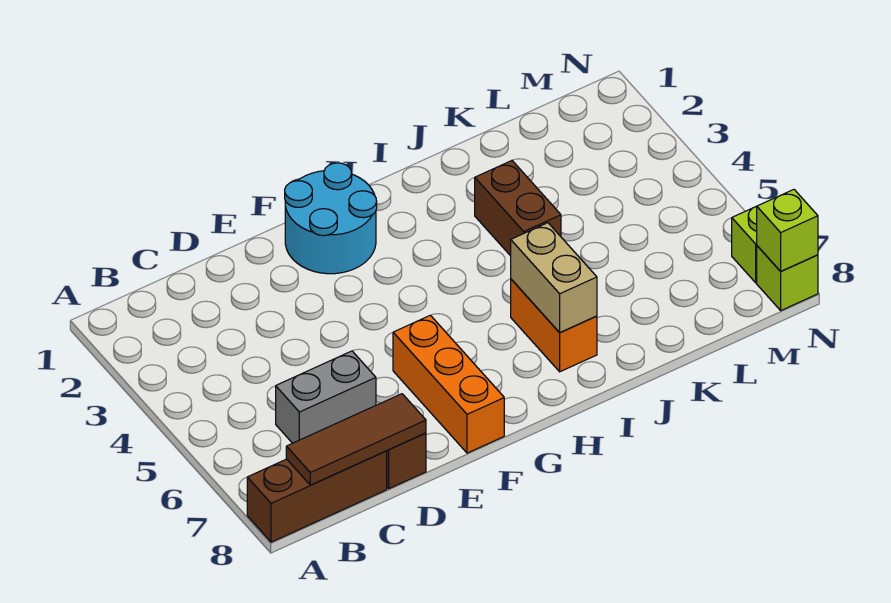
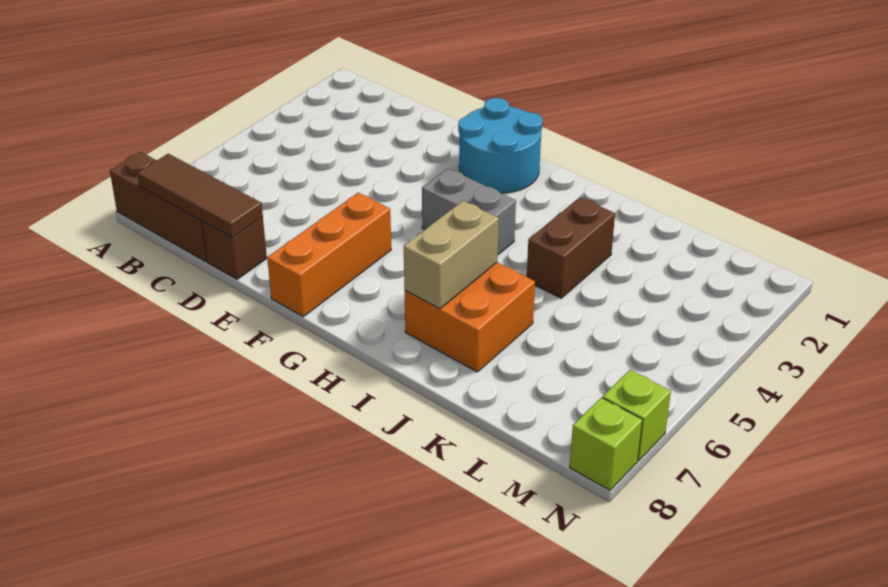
grey brick C6:D6 level 1 -> grey brick G4:H4 level 1
orange brick I6:I7 level 1 -> orange brick I6:J7 level 1
lime brick N8 level 2 -> none

